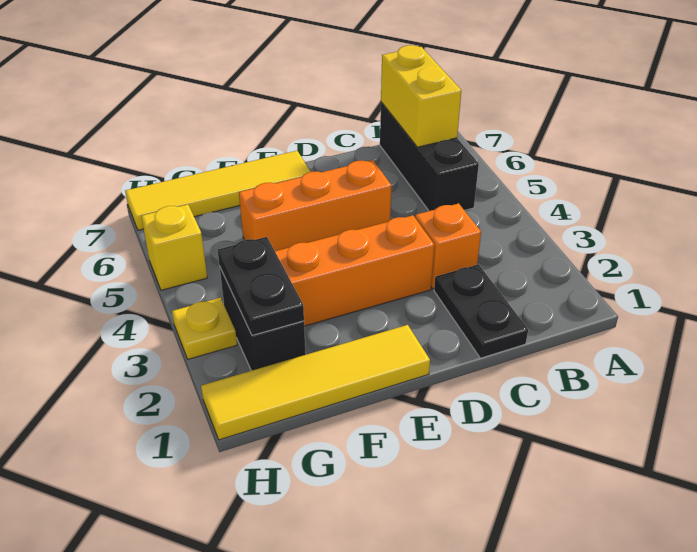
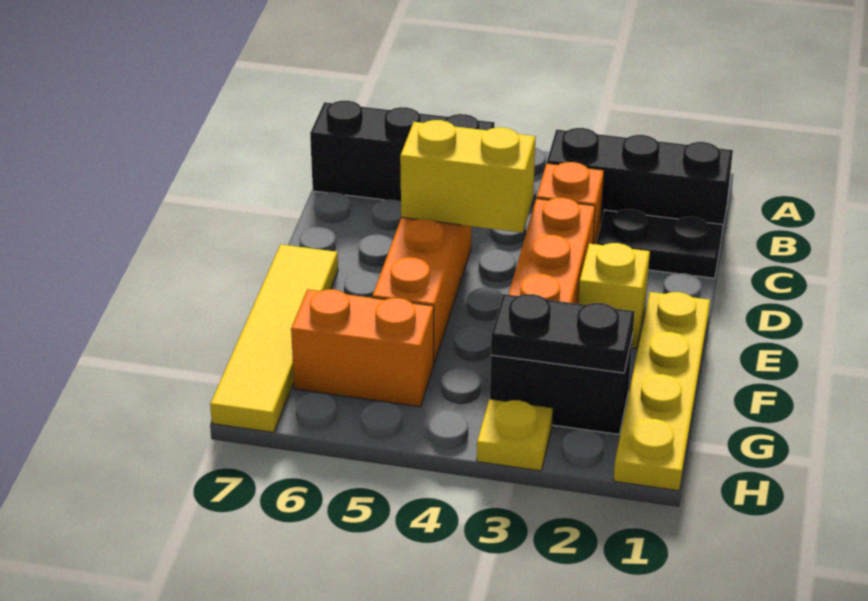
none -> black brick B1:B3 level 1
yellow brick B6:B7 level 2 -> yellow brick D4:D5 level 2
yellow tile E1:H1 level 1 -> yellow plate E1:H1 level 1
none -> orange brick G5:G6 level 1
yellow brick H5 level 1 -> yellow brick E2 level 1

